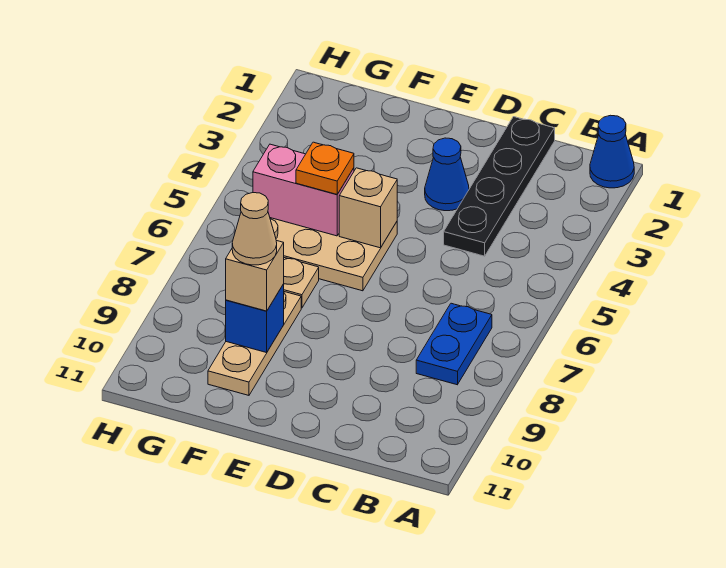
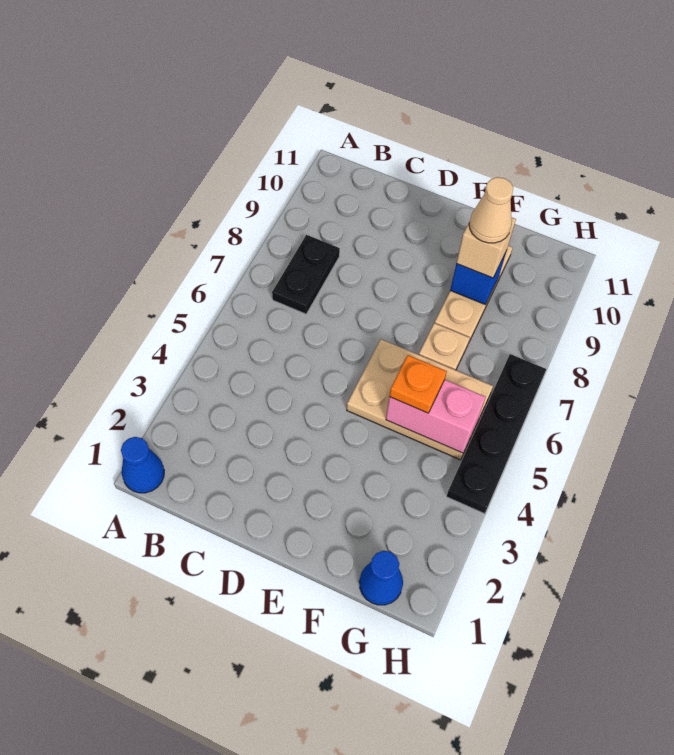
blue plate B7:B8 level 1 -> black plate B7:B8 level 1
black plate C1:C4 level 1 -> black plate H4:H7 level 1
blue cone D3 level 1 -> blue cone G1 level 1
tan brick E5 level 2 -> none

